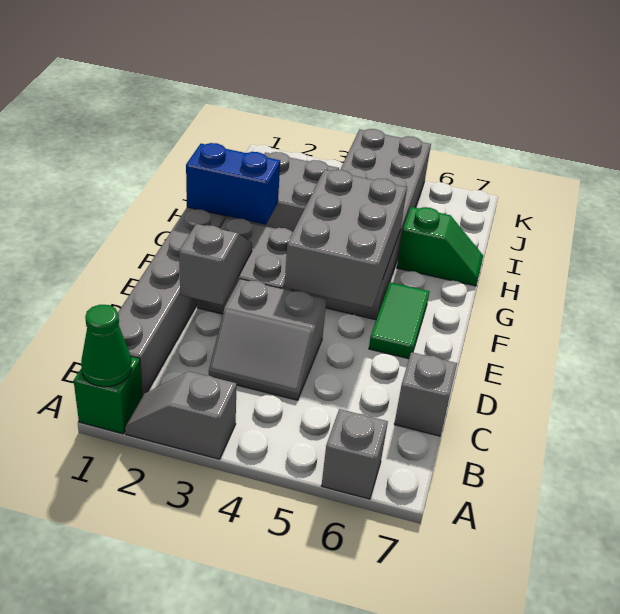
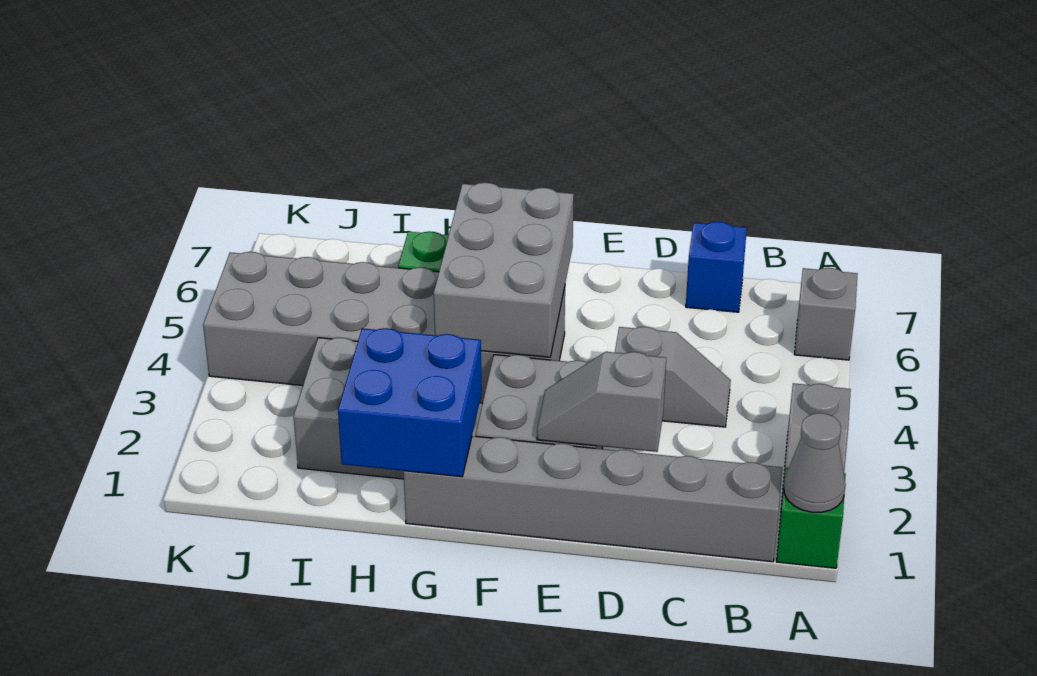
green cone A1 level 2 -> grey cone A1 level 2
grey slope C3:D4 level 1 top D -> grey slope C4:D4 level 1 top D
grey brick C7 level 1 -> blue brick C7 level 1
grey brick E4:G5 level 2 -> grey brick F4:G6 level 2
green tile E6:F6 level 1 -> none
blue brick G1:G2 level 2 -> blue brick G1:H2 level 2

